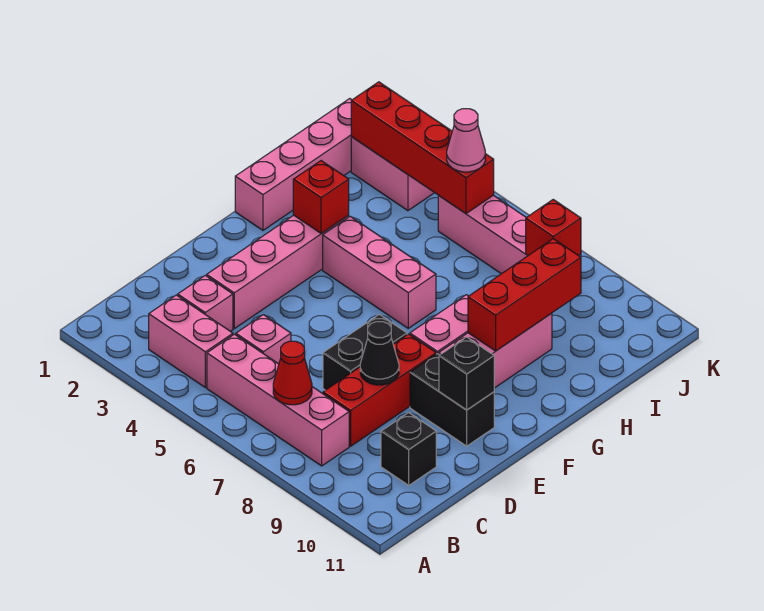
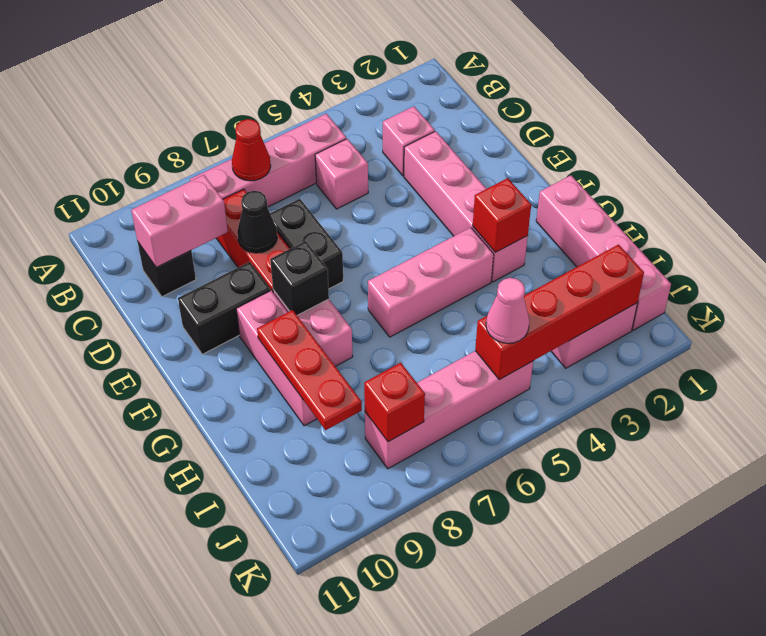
pink brick B3:B4 level 1 -> pink brick C9:C10 level 2
black brick E10 level 2 -> black brick F8 level 2
red brick G9:I9 level 2 -> red plate G9:I9 level 2

